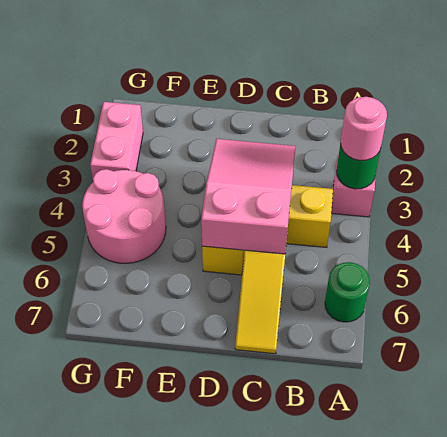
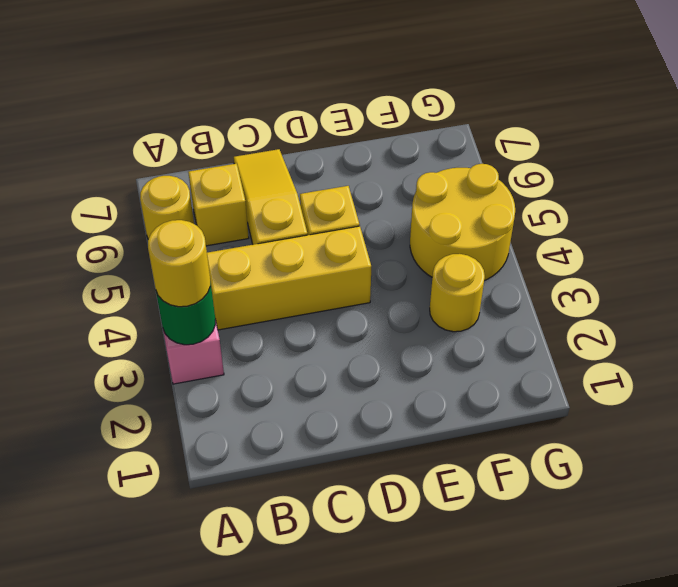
pink round brick A3 level 3 -> yellow round brick A3 level 3
green round brick A6 level 1 -> yellow round brick A6 level 1
none -> yellow brick B6 level 1
pink slope C3:D5 level 2 top 5 -> none
none -> yellow round brick F3 level 1
pink round brick F4:G5 level 1 -> yellow round brick F4:G5 level 1
pink brick G2:G3 level 1 -> none

